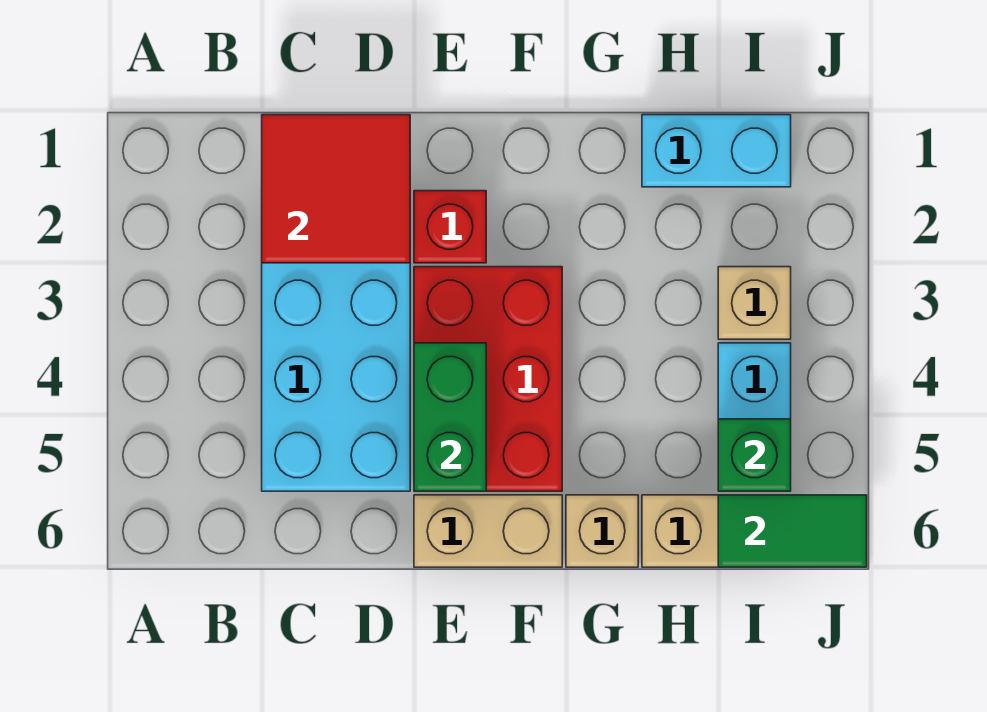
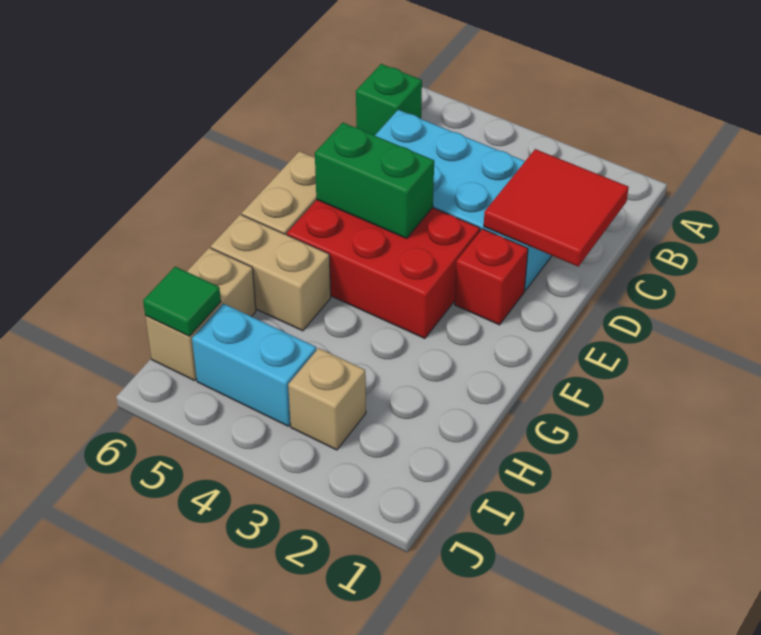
tan brick G6 level 1 -> tan brick G5:G6 level 1
cyan brick H1:I1 level 1 -> none
green brick I5 level 2 -> green brick B6 level 1
green tile I6:J6 level 2 -> green tile I6 level 2

